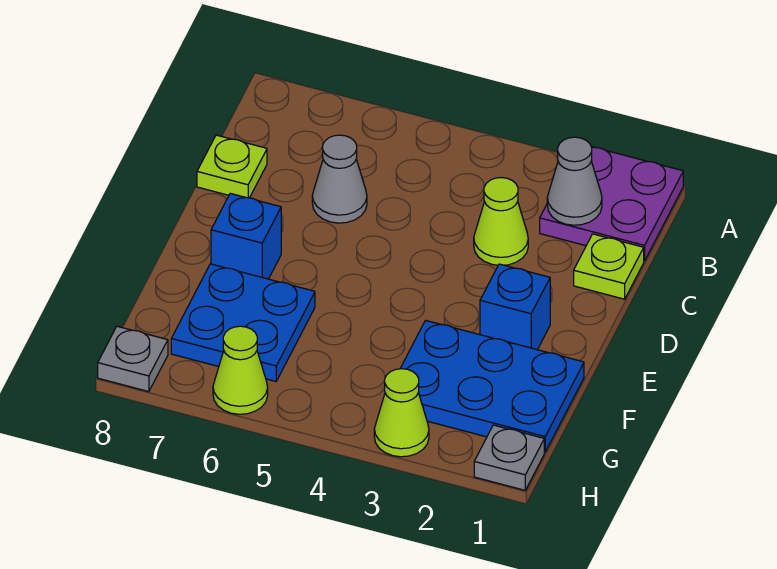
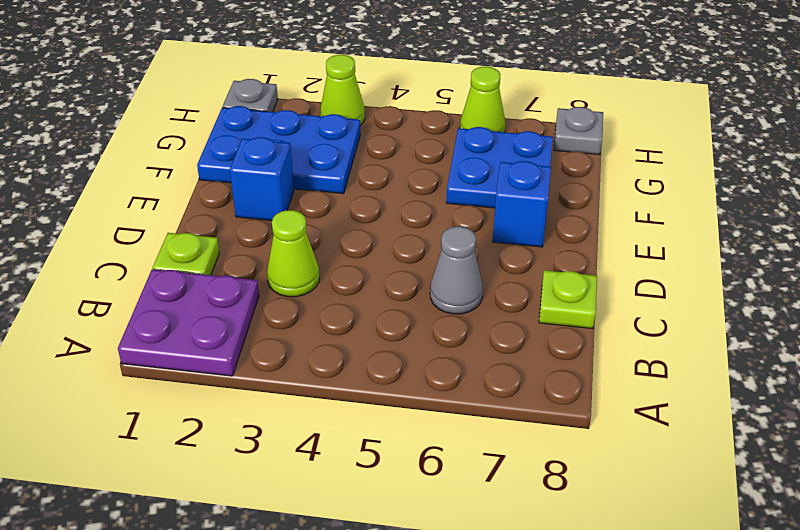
grey cone B2 level 2 -> none

